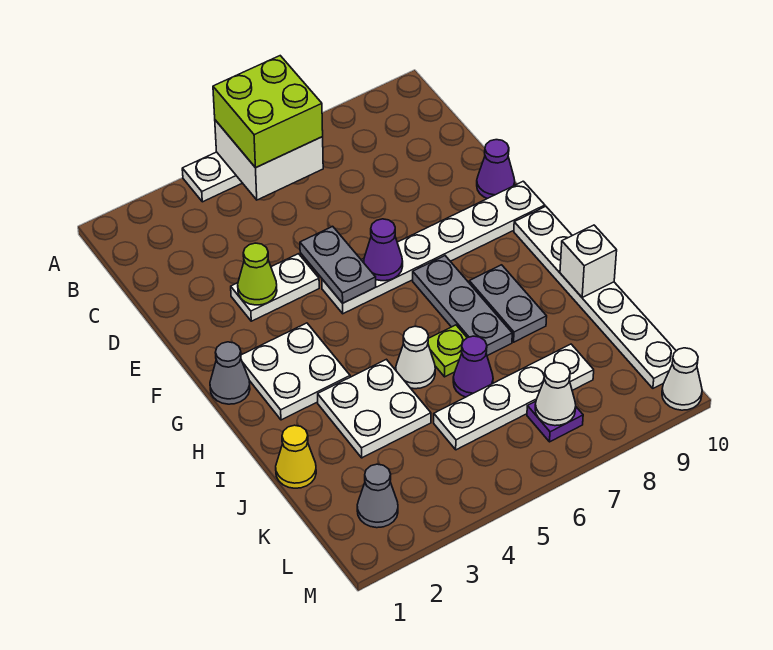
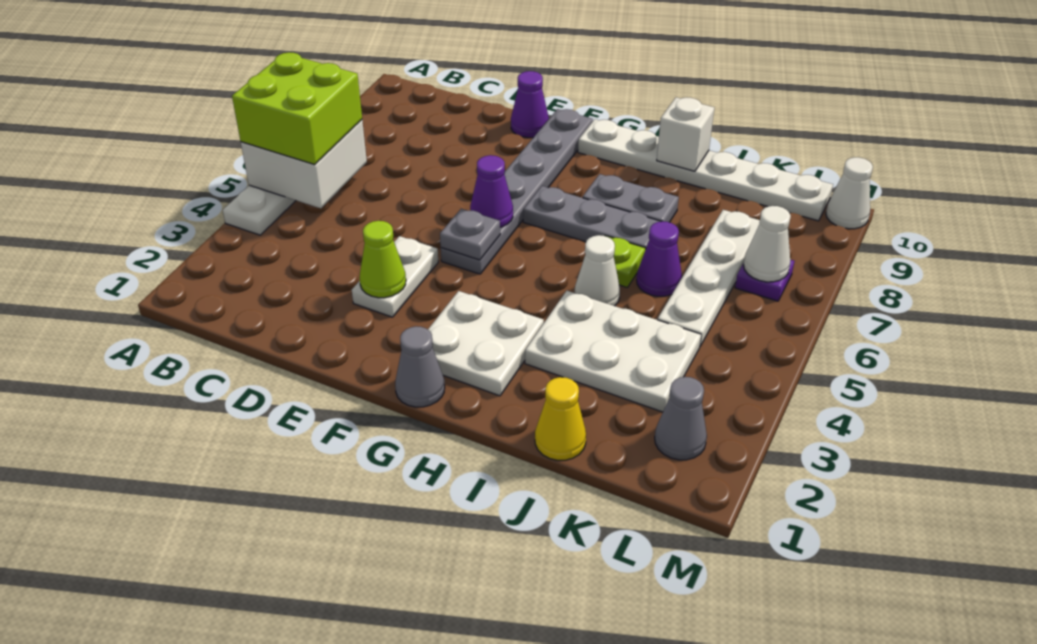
grey plate E5:F5 level 2 -> grey plate F5 level 2
white plate F5:F10 level 1 -> grey plate F5:F10 level 1
white plate I3:J4 level 1 -> white plate I3:K4 level 1

